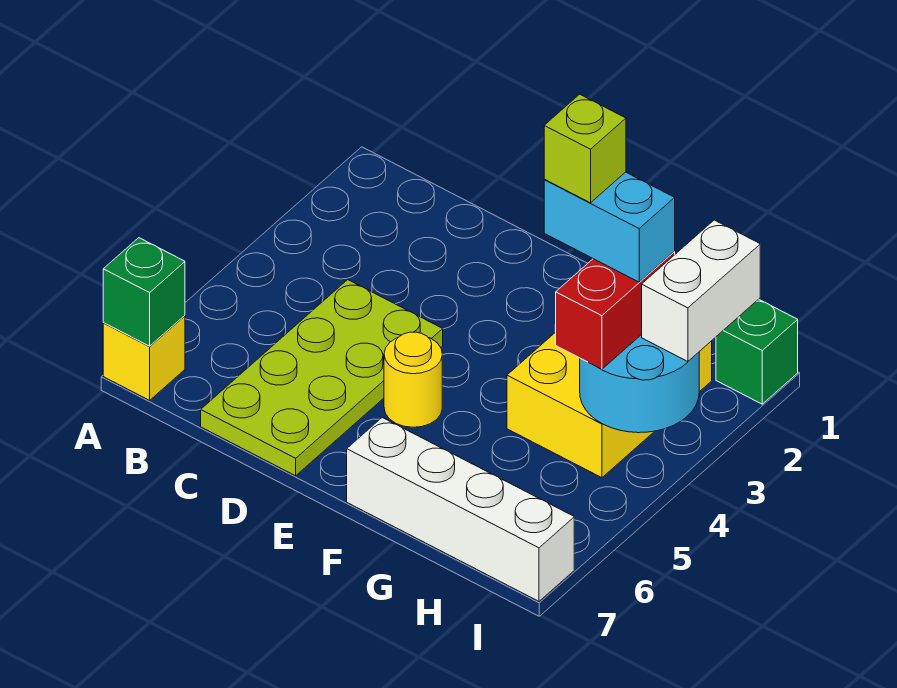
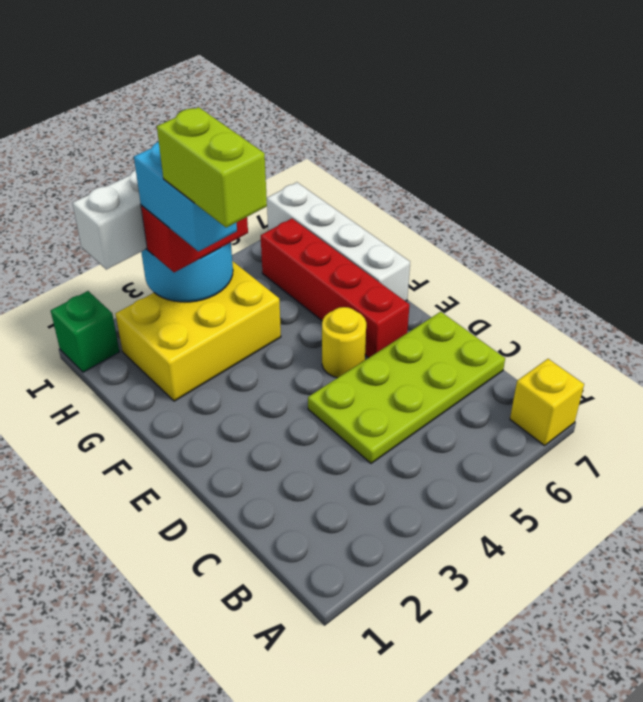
green brick A7 level 2 -> none
none -> red brick E6:H6 level 1
lime brick G3 level 5 -> lime brick F3:G3 level 5

